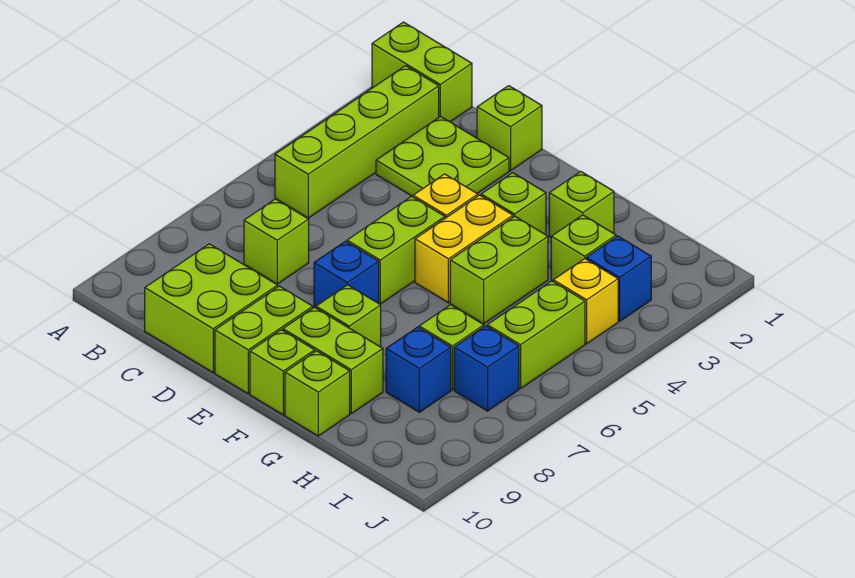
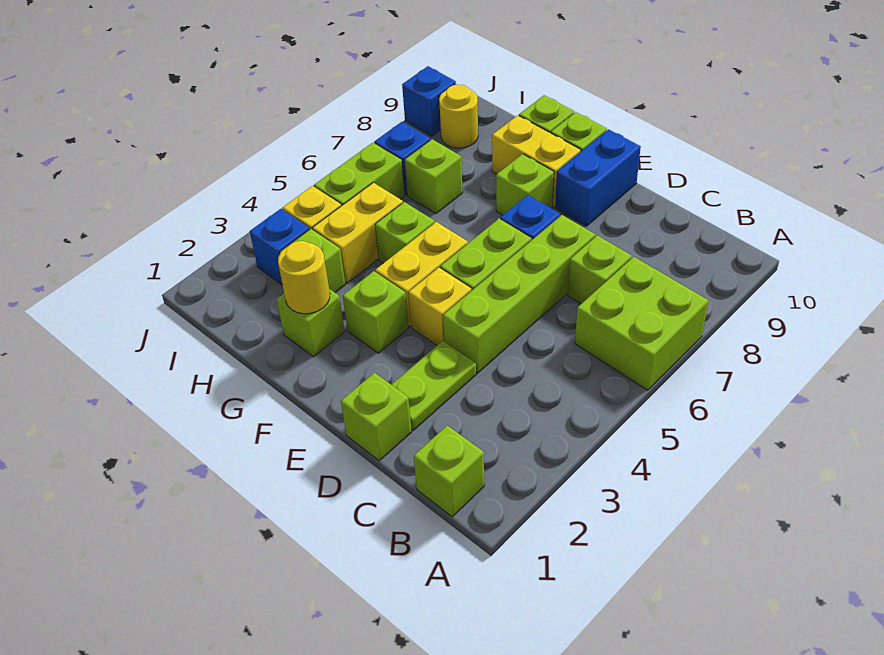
lime brick A1:B1 level 1 -> lime brick B1 level 1
lime brick B2:B5 level 1 -> lime brick D4:D7 level 1
lime plate C2:D3 level 1 -> lime plate D2:D3 level 1
lime brick C9:D10 level 1 -> lime brick A6:B7 level 1
lime brick E9:E10 level 1 -> blue brick E9:E10 level 1
lime brick F9:G9 level 1 -> yellow brick F9:G9 level 1
none -> yellow round brick G2 level 2
lime brick G4:G5 level 1 -> lime brick G5 level 1
none -> yellow brick H4:H5 level 1
blue brick H8 level 1 -> blue brick J9 level 1
none -> yellow round brick I9 level 1

